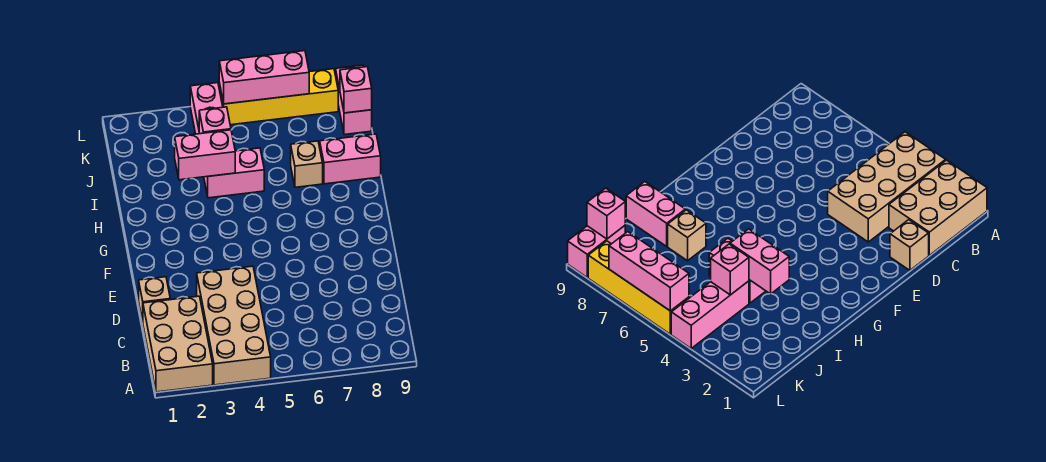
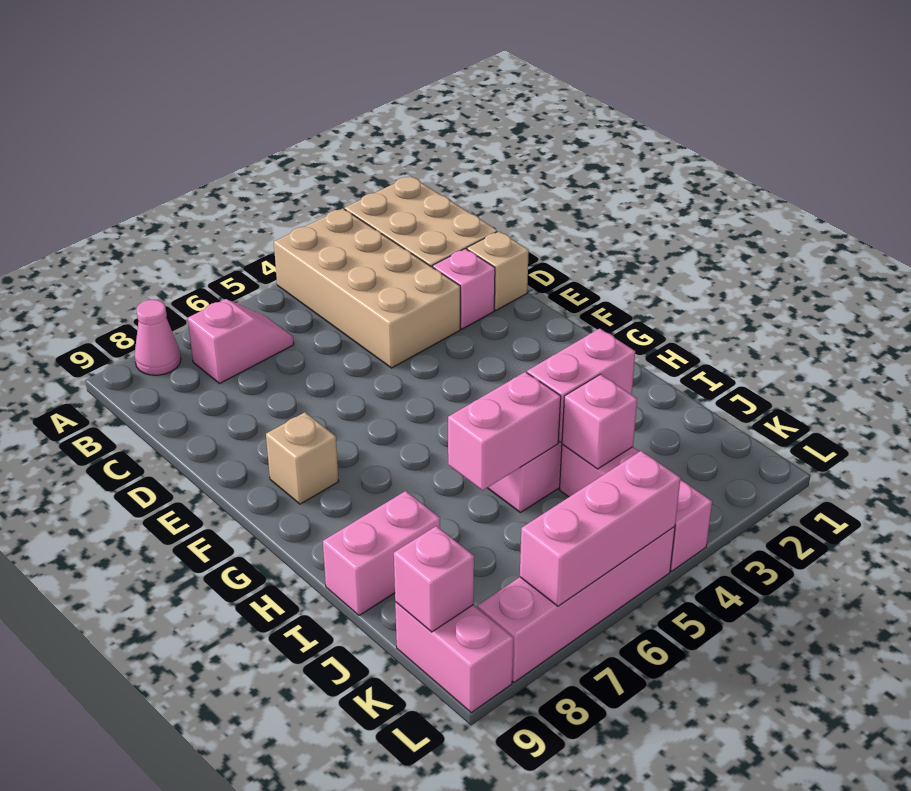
none -> pink cone A8 level 1
none -> pink slope B6:B7 level 1 top 7
none -> pink brick D2 level 1
none -> pink brick I5:I6 level 2
tan brick I7 level 1 -> tan brick F8 level 1
yellow brick L5:L8 level 1 -> pink brick L5:L8 level 1

